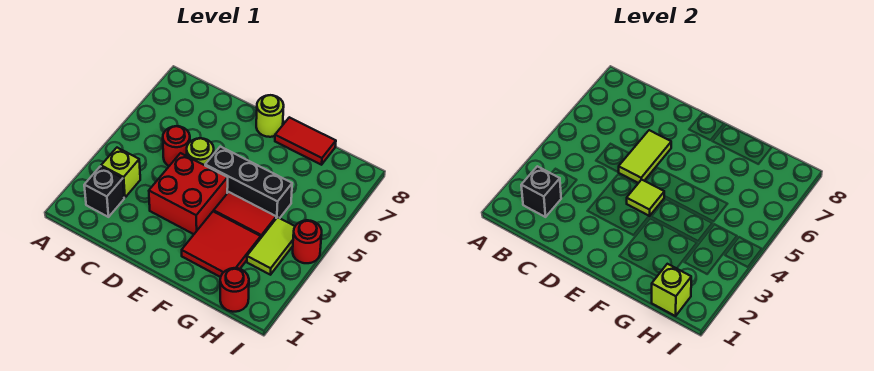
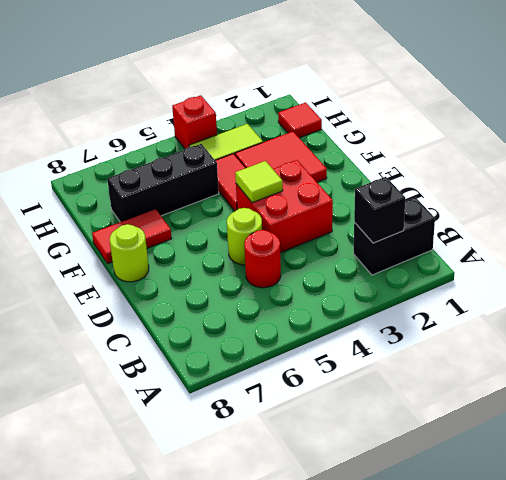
black brick B2 level 1 -> black brick B1:B2 level 1
lime brick B3 level 1 -> none
lime tile D5:D6 level 2 -> none
black brick E5:G5 level 1 -> black brick G5:G7 level 1
red tile F8:G8 level 1 -> red tile F7:F8 level 1
red round brick H1 level 1 -> red tile H1 level 1
lime brick H1 level 2 -> none
red round brick I4 level 1 -> red brick I4 level 1

